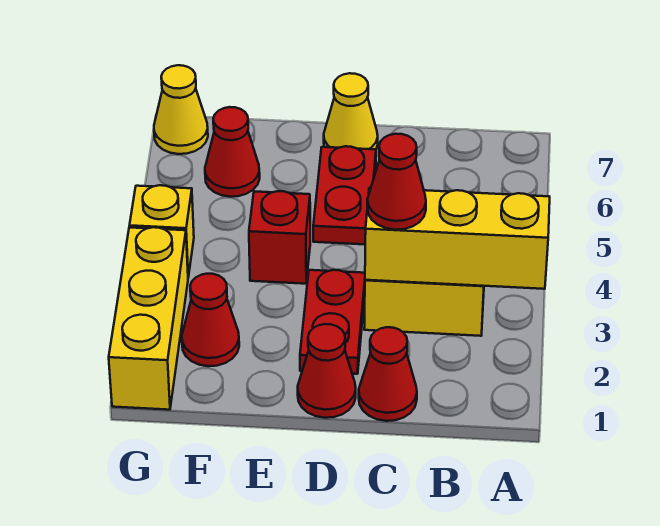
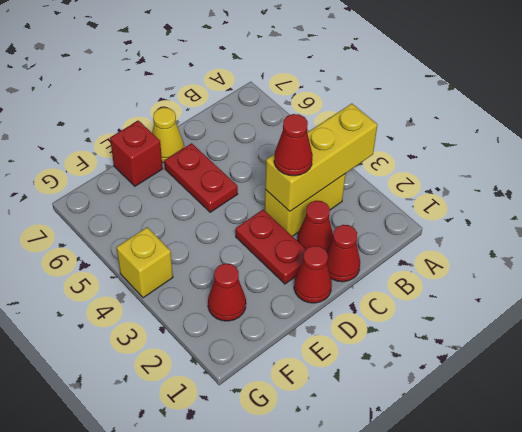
red brick E4 level 1 -> red brick E7 level 1
red cone F6 level 1 -> red cone C2 level 1
yellow brick G1:G3 level 1 -> none
yellow cone G7 level 1 -> none

